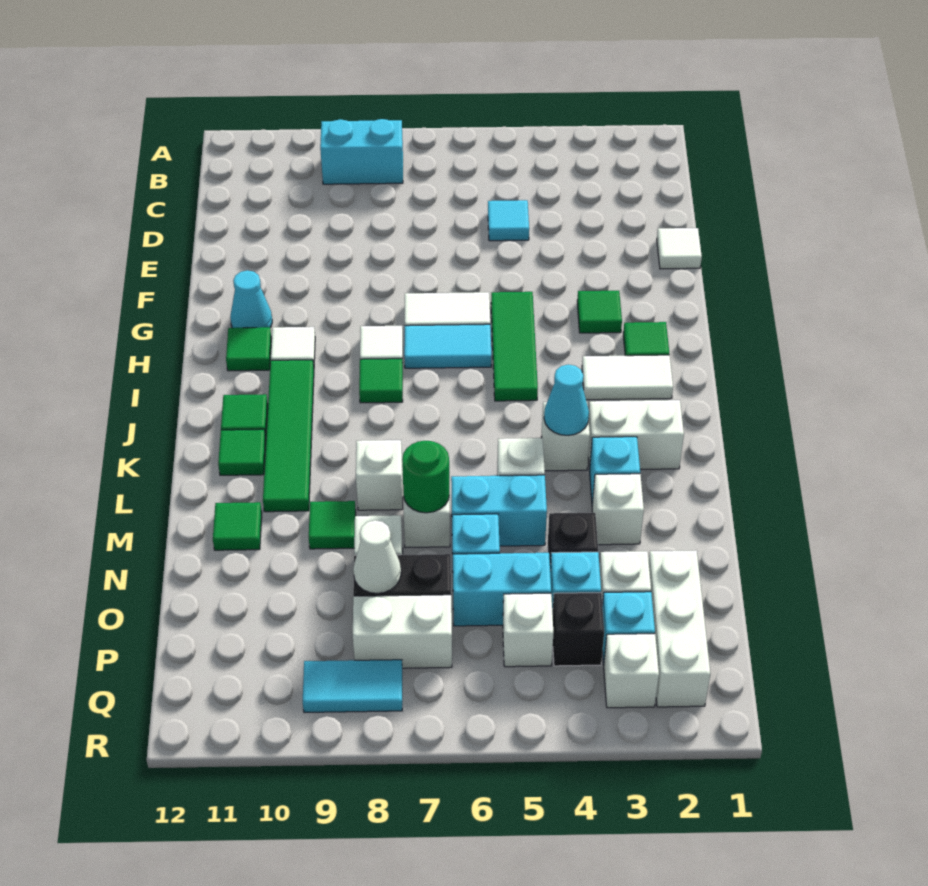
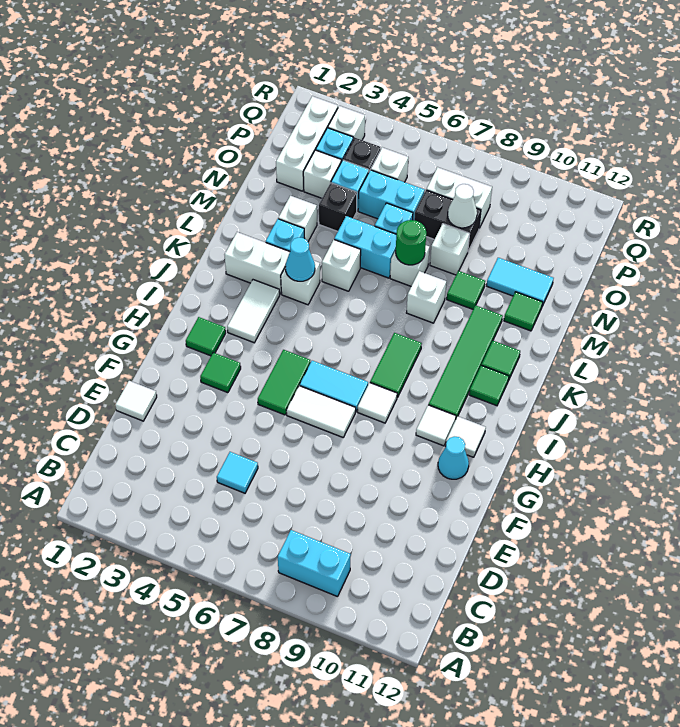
green tile G5:I5 level 1 -> green tile G5:H5 level 1
green tile H11 level 1 -> white tile H11 level 1
white tile I2:I3 level 1 -> white tile I3:J3 level 1
green tile I8 level 1 -> green tile I8:J8 level 1
cyan tile Q8:Q9 level 1 -> cyan tile N10:N11 level 1

